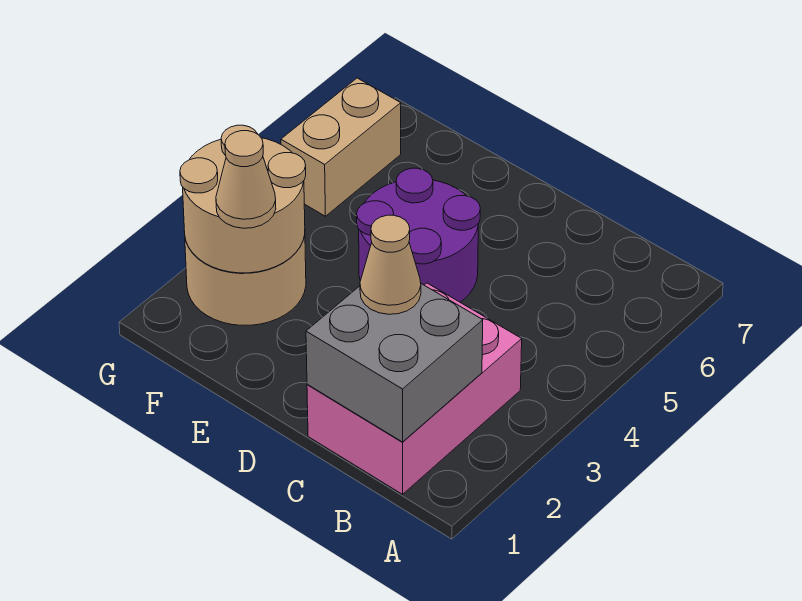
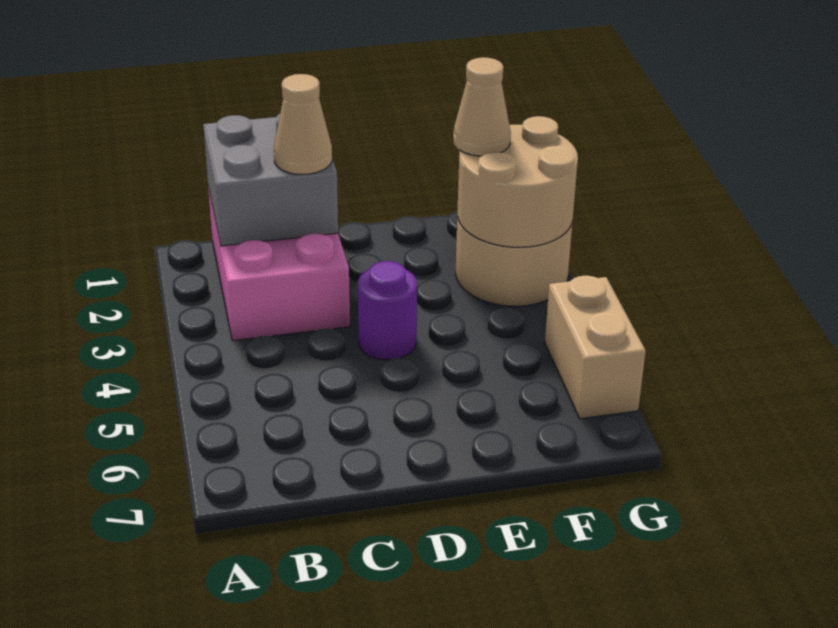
purple round brick D4:E5 level 1 -> purple round brick D4 level 1

